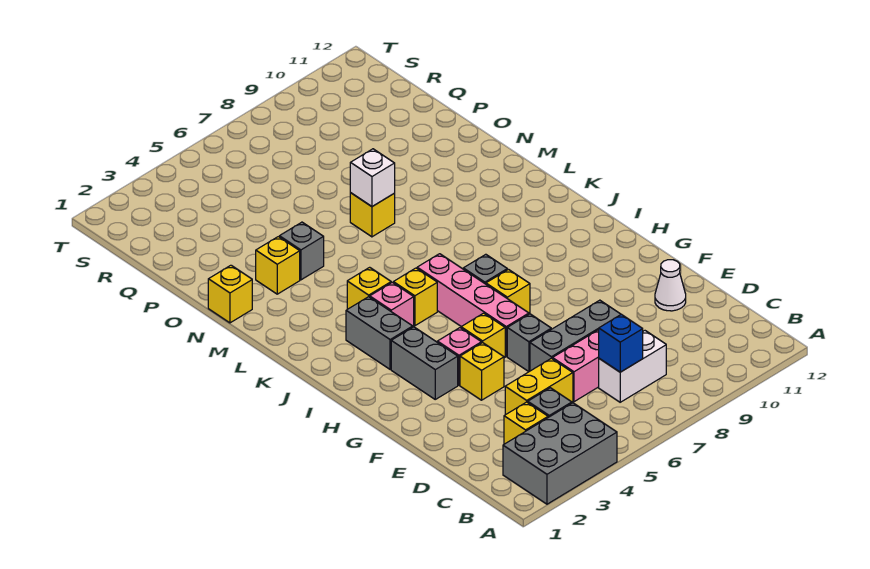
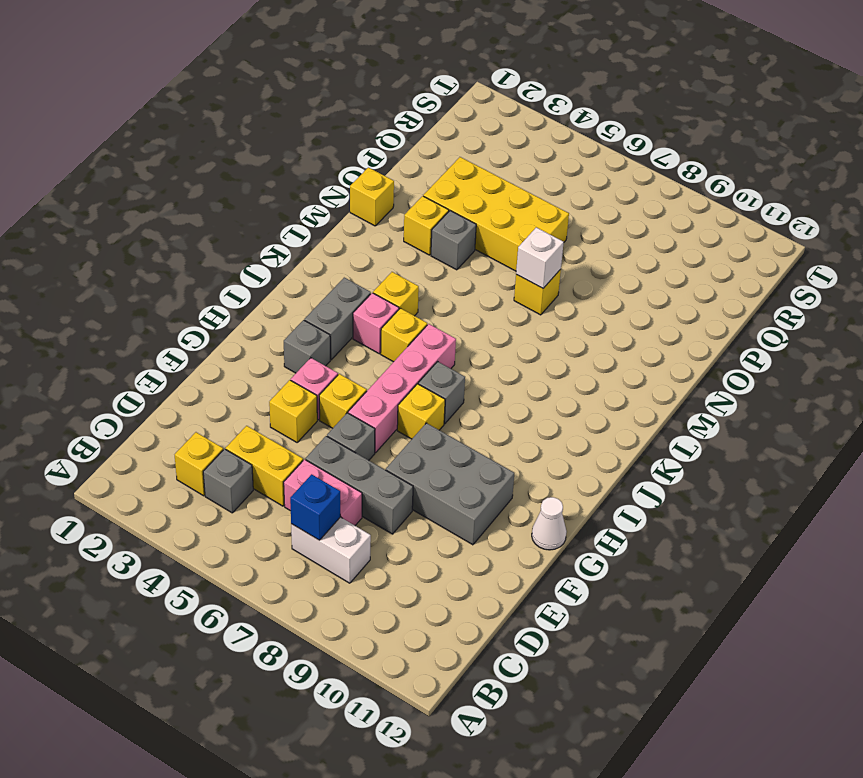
grey brick A2:B4 level 1 -> grey brick F8:G10 level 1
white cone E11 level 1 -> white cone G12 level 1
grey brick G3:H3 level 1 -> grey brick H3 level 1
none -> yellow brick O3:P6 level 1

